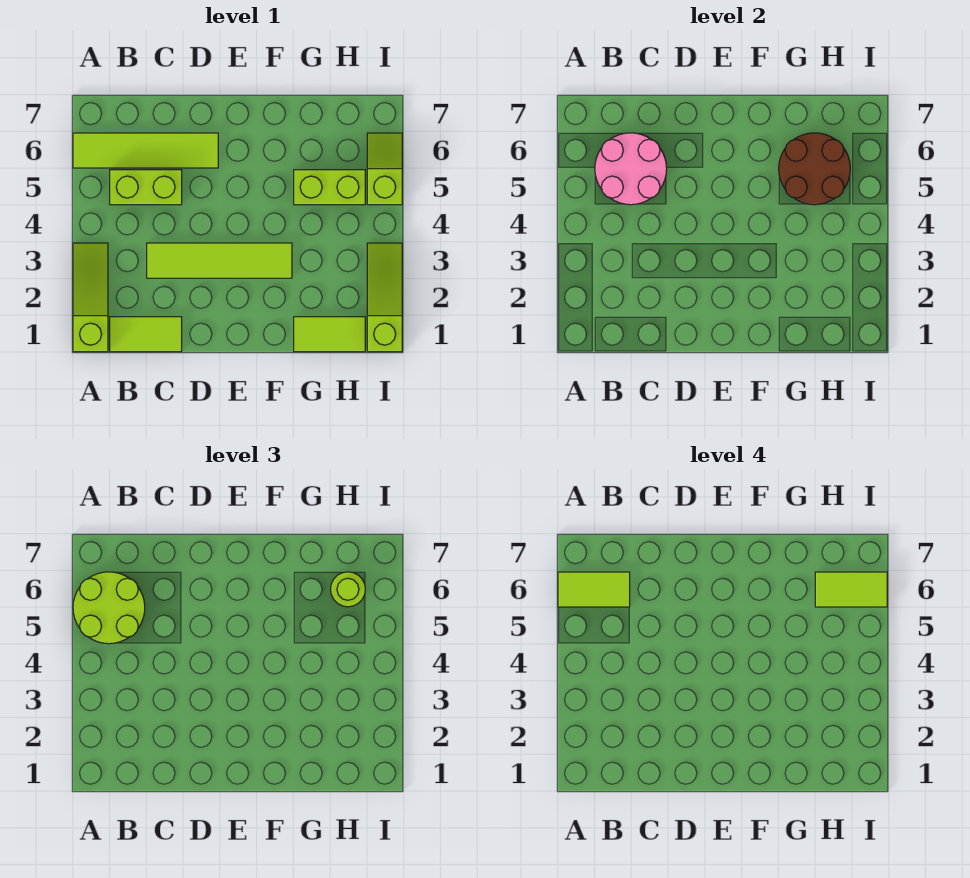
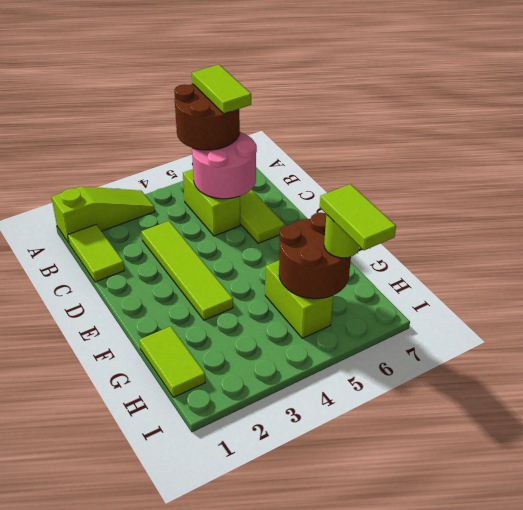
lime round brick A5:B6 level 3 -> brown round brick A5:B6 level 3
lime slope I1:I3 level 1 top 1 -> none
lime slope I5:I6 level 1 top 5 -> none

